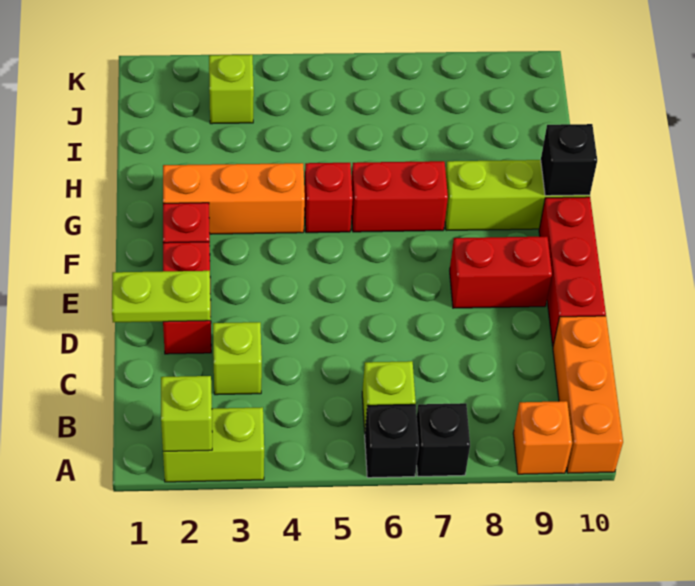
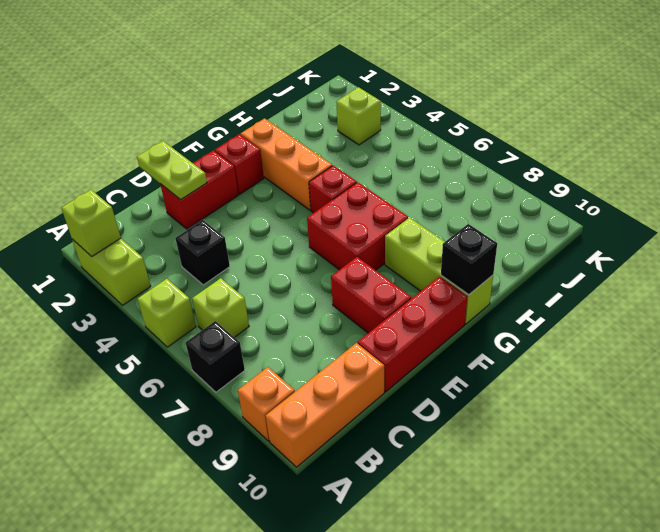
black brick A6 level 1 -> black brick C4 level 1
lime brick C3 level 1 -> lime brick A5 level 1
red brick G6:G7 level 1 -> red brick F6:G7 level 1

